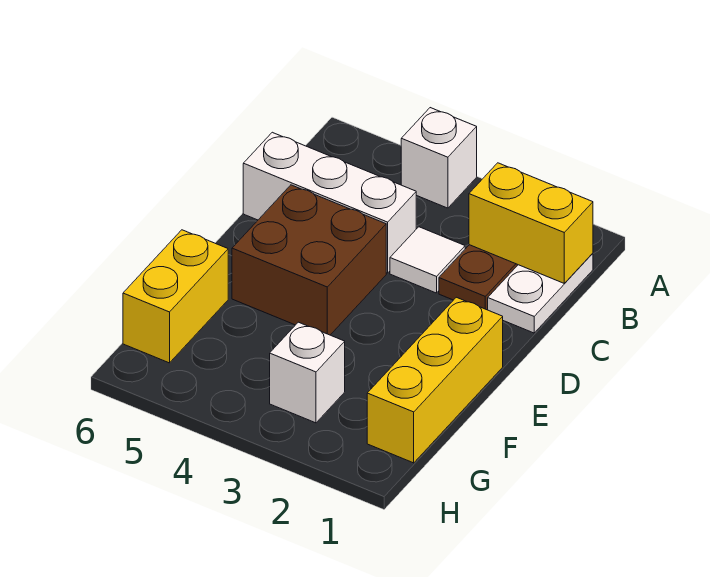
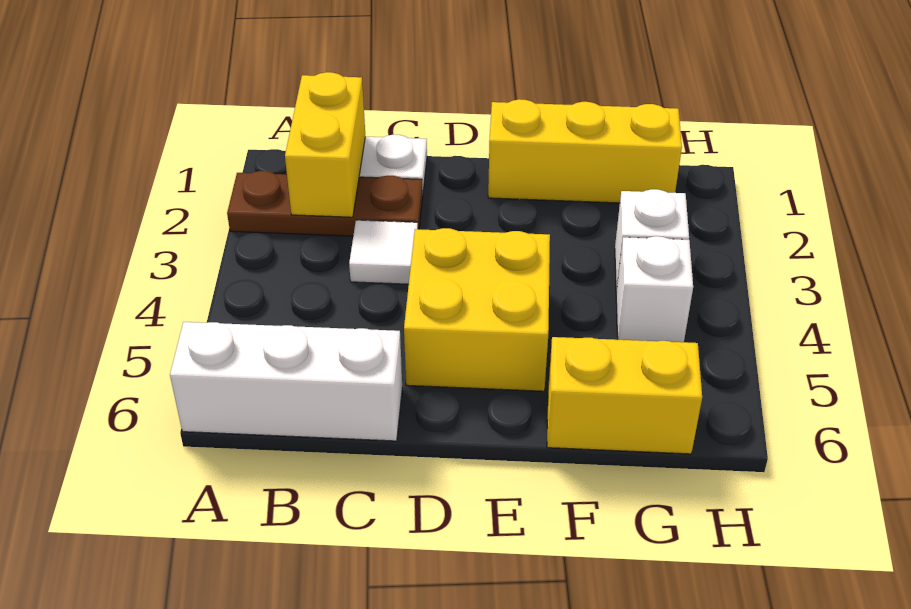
white brick A4 level 1 -> white brick G4 level 1
white brick C4:C6 level 1 -> white brick A6:C6 level 1
brown brick D4:E5 level 1 -> yellow brick D4:E5 level 1

